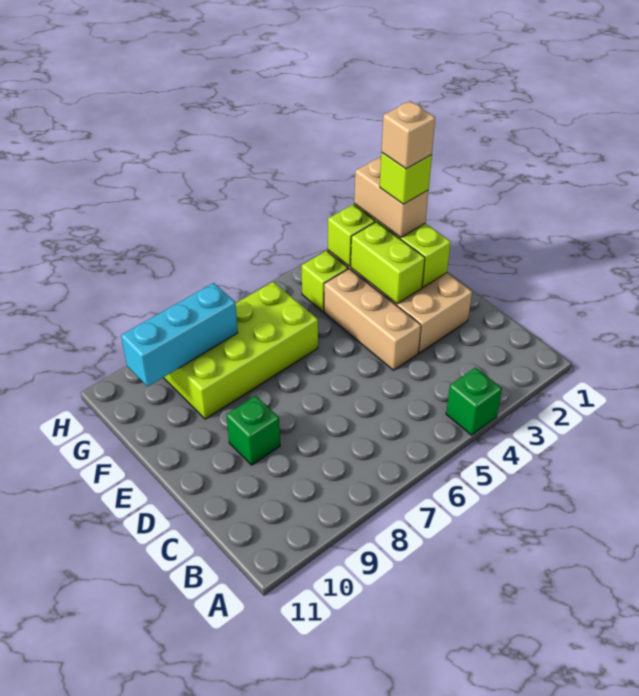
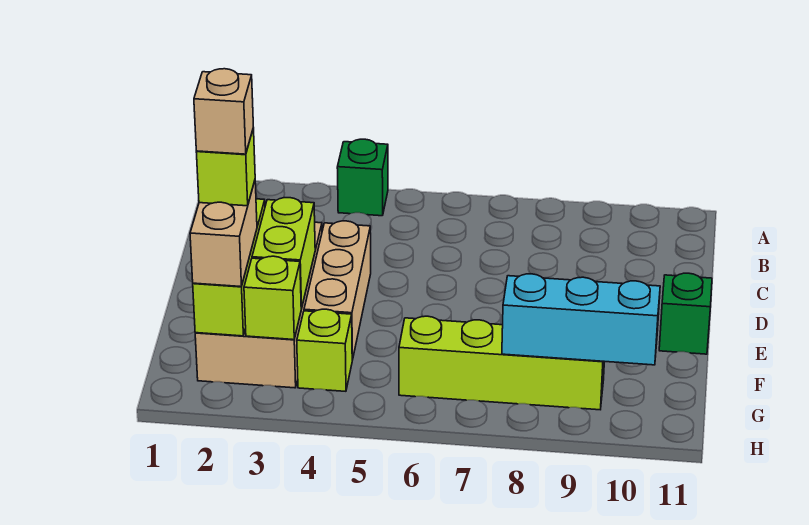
green brick D9 level 1 -> green brick E11 level 1
lime brick F6:G9 level 1 -> lime brick G6:G9 level 1

